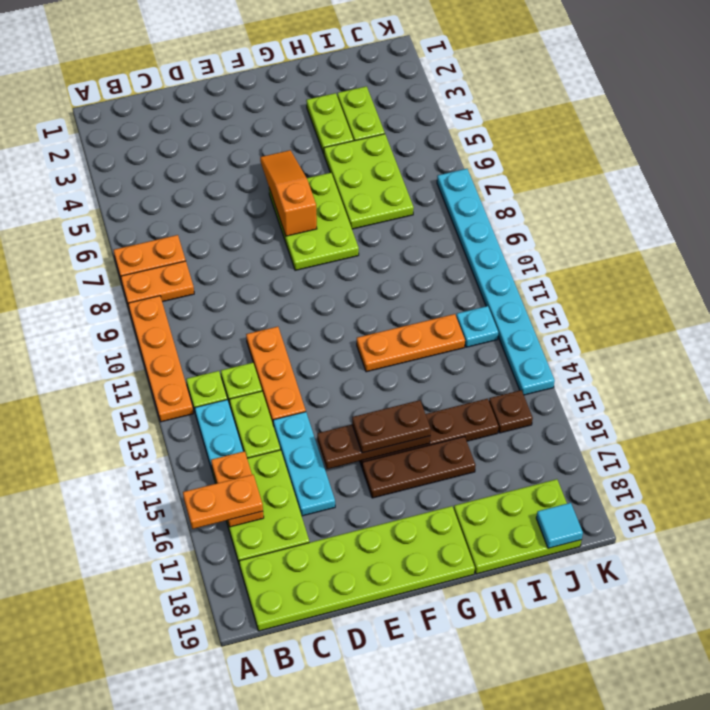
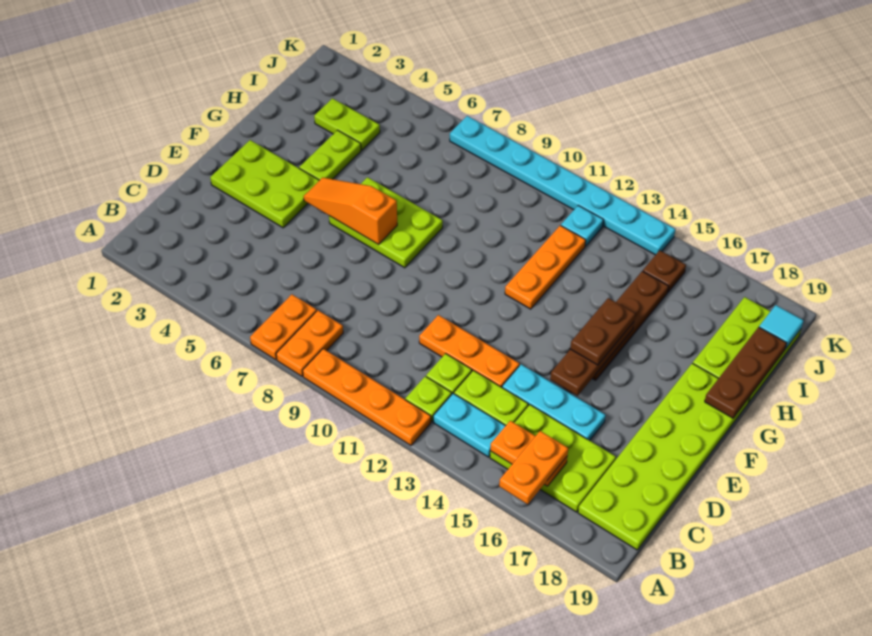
brown plate F16:H16 level 1 -> brown plate G19:I19 level 2
lime plate H3:H4 level 1 -> lime plate G4:H4 level 1
lime plate H5:I7 level 1 -> lime plate E2:F4 level 1

